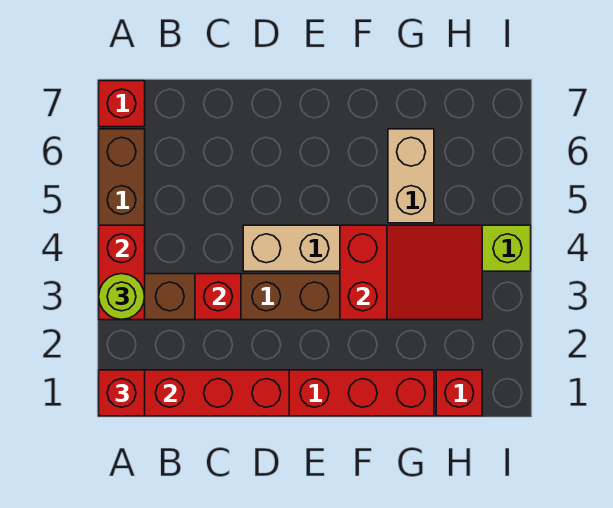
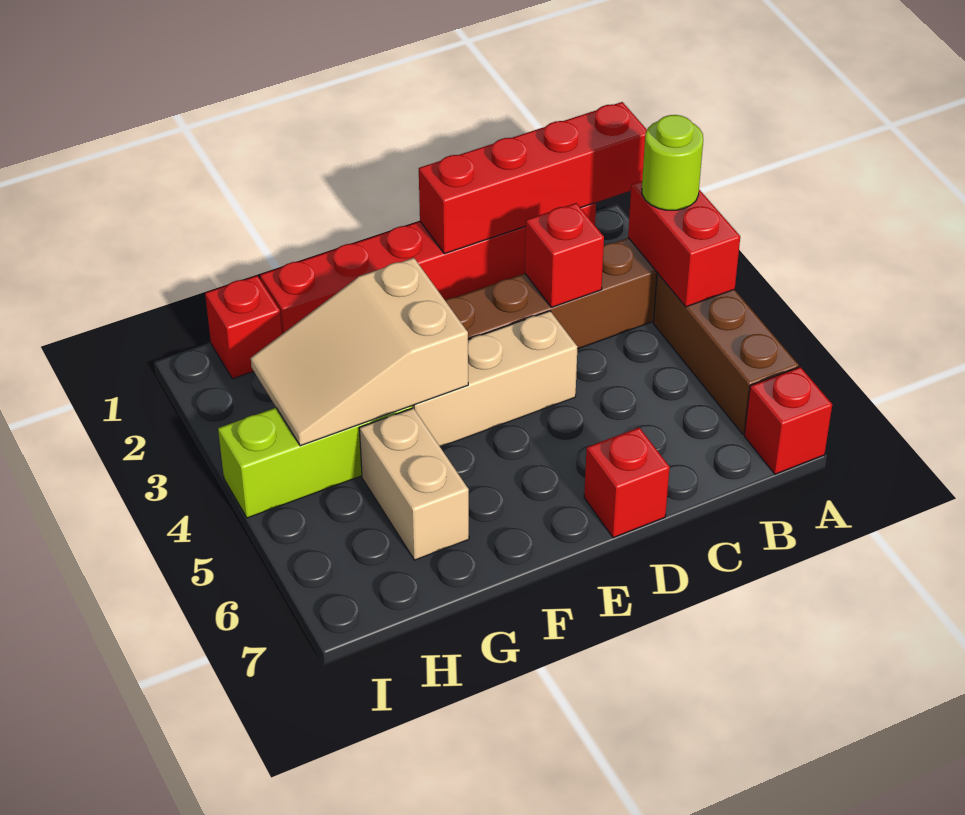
red brick A1 level 3 -> red brick D7 level 1
red slope F3:H4 level 2 top F -> tan slope F3:H4 level 2 top F

